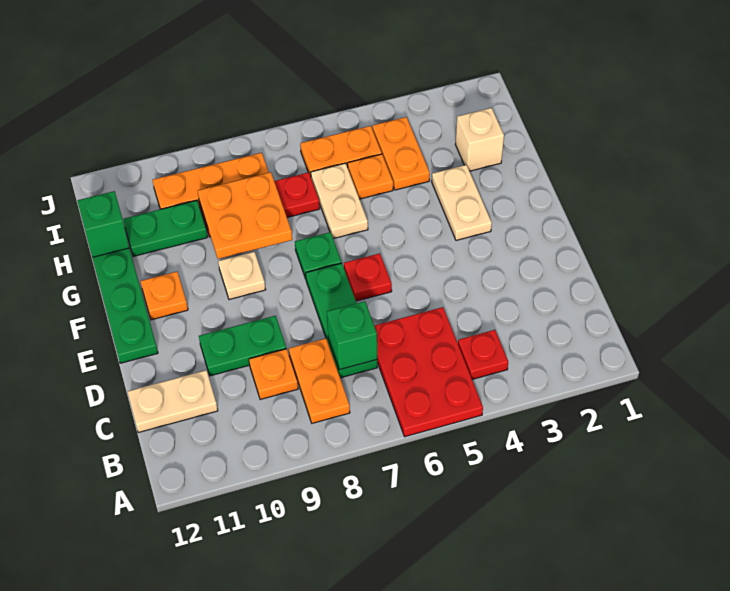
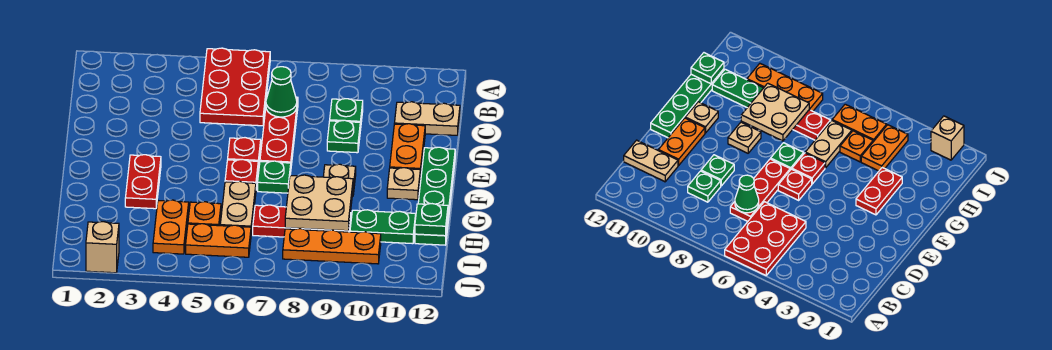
red plate B4 level 1 -> red plate F6 level 1
orange plate B8:C8 level 1 -> orange plate D11:E11 level 1
green plate C7:E7 level 1 -> red plate C7:E7 level 1
green brick C7 level 2 -> green cone C7 level 2
orange plate C9 level 1 -> green plate C9 level 1
green plate D9:D10 level 1 -> green plate D9 level 1
tan plate F3:G3 level 1 -> red plate F3:G3 level 1
orange plate F11 level 1 -> tan plate F11 level 1
orange plate G8:H9 level 2 -> tan plate G8:H9 level 2
tan brick H2 level 1 -> tan brick J2 level 1
green brick H12 level 2 -> green plate H12 level 2

